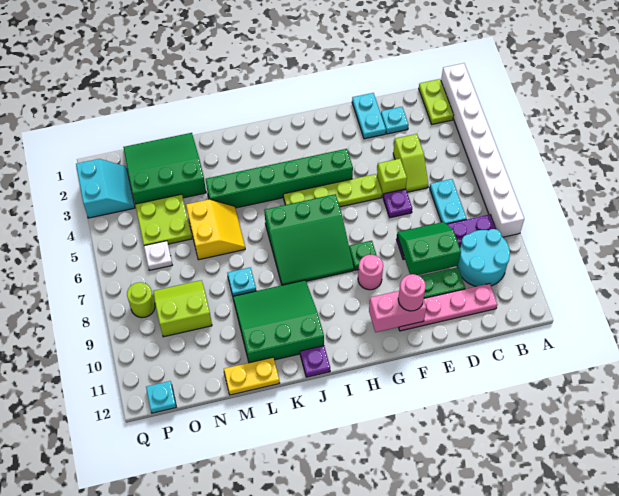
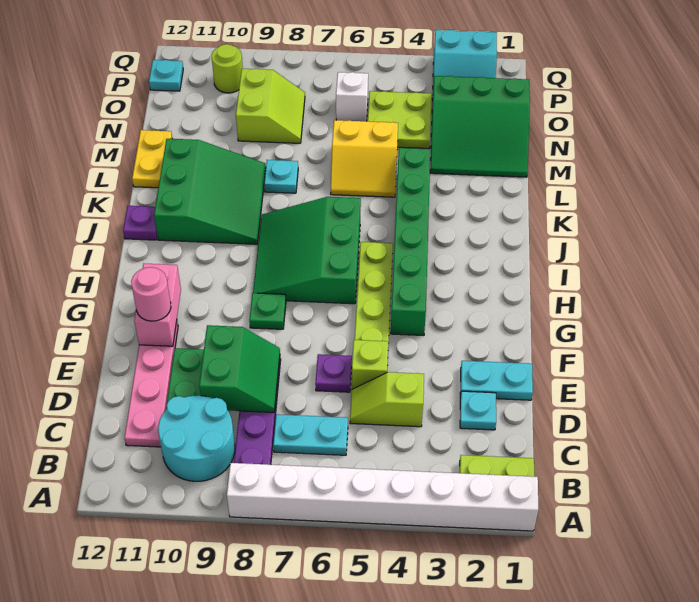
pink round brick G9 level 1 -> none
green slope M1:O3 level 1 top 3 -> green slope M1:O3 level 1 top O
white plate O6 level 1 -> white brick O6 level 1
lime round brick P8 level 1 -> lime round brick P10 level 1

